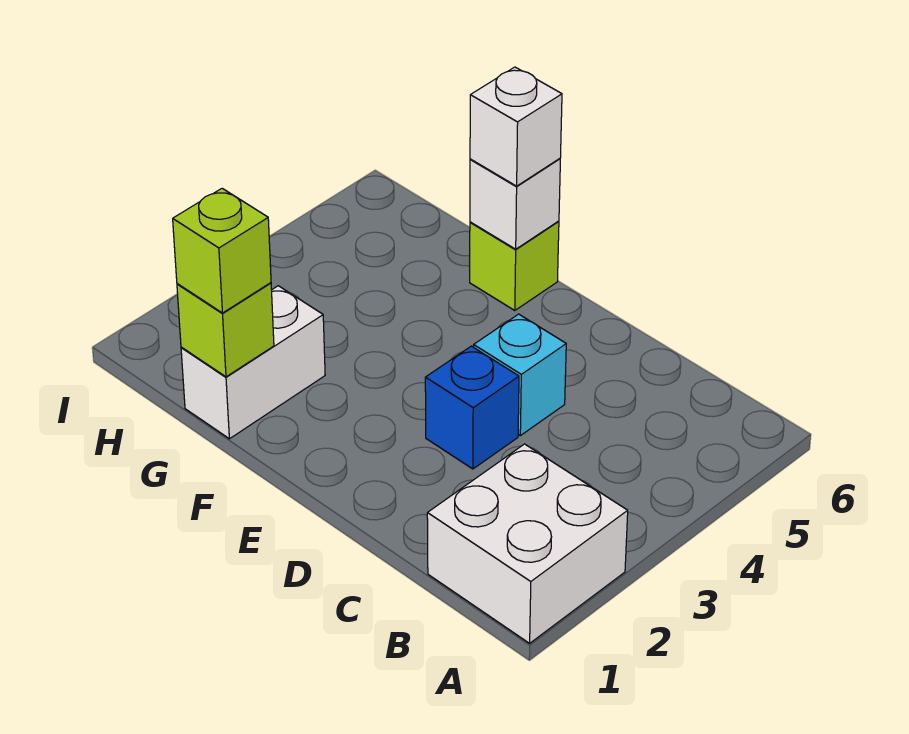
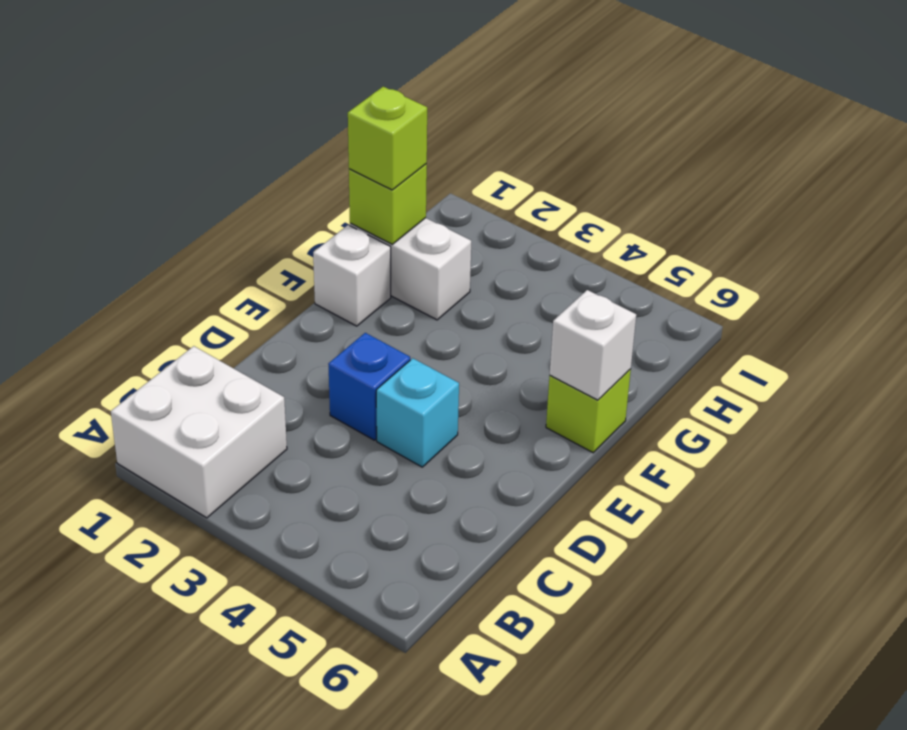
white brick F6 level 3 -> white brick F1 level 1

